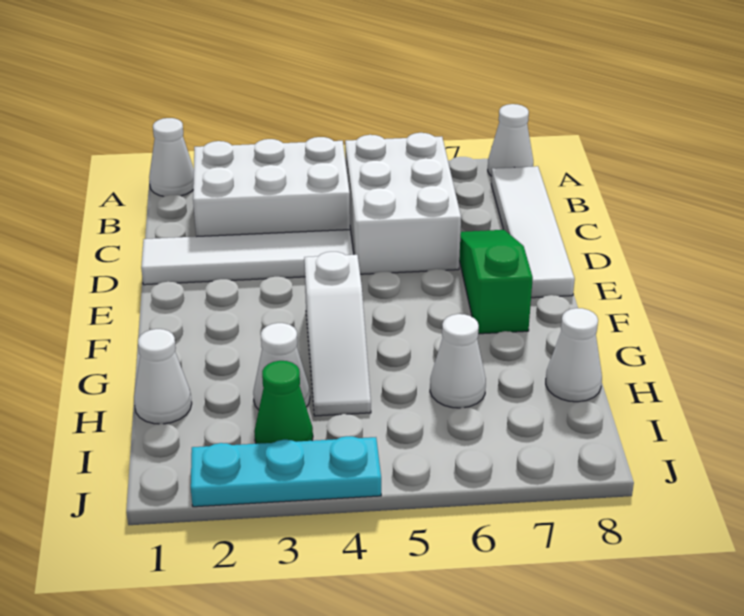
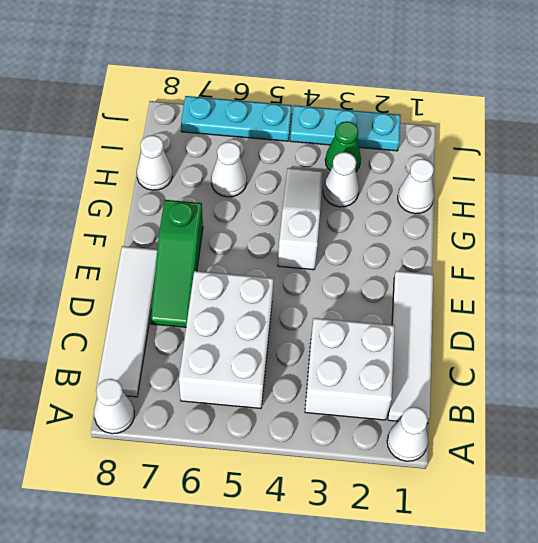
white brick B2:C4 level 1 -> white brick B2:C3 level 1
white tile D1:D4 level 1 -> white tile B1:E1 level 1
none -> cyan plate J5:J7 level 1

